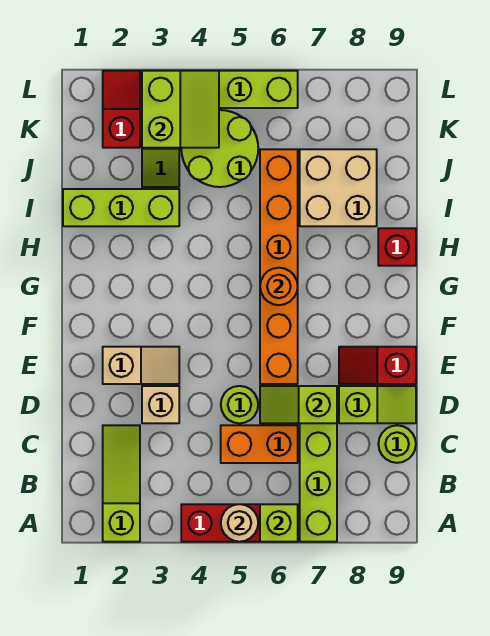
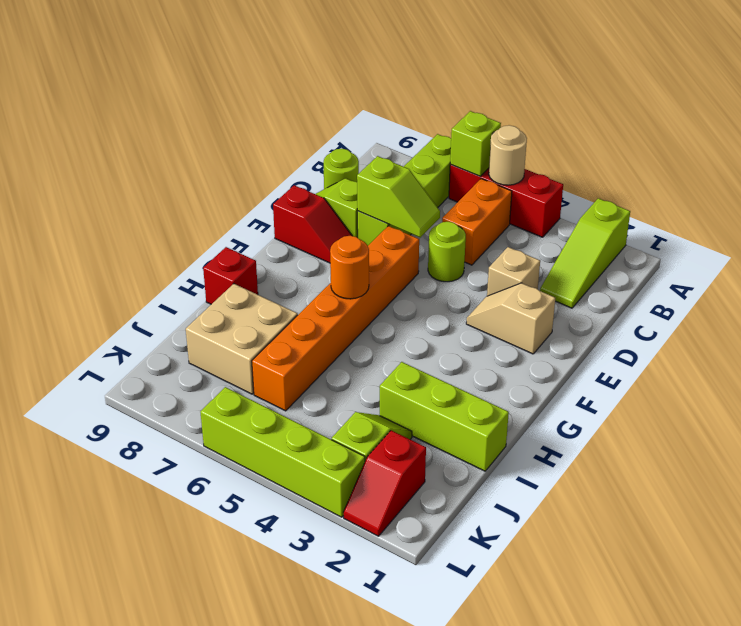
orange brick C5:C6 level 1 -> orange brick B5:C5 level 1
lime round brick J4:K5 level 1 -> none
lime slope K3:L4 level 2 top 3 -> none

